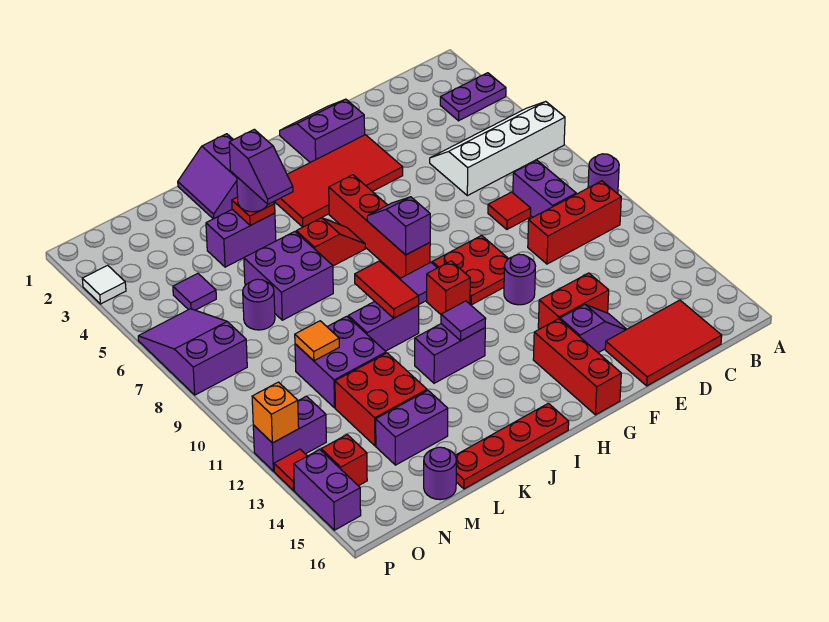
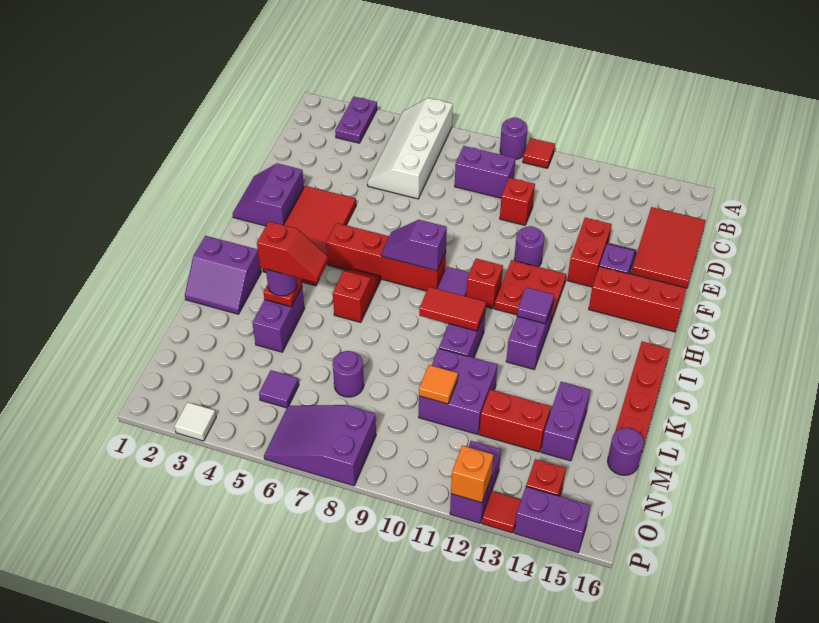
red brick B10:D10 level 1 -> red brick D10 level 1
red tile D8 level 1 -> red tile A10 level 1
red plate F9:G10 level 1 -> red plate G11:H12 level 1
purple slope K4:K5 level 4 top 4 -> red slope K4:K5 level 4 top 4
purple brick K6:L7 level 1 -> none
red brick L12:M13 level 1 -> red brick M12:M13 level 1

